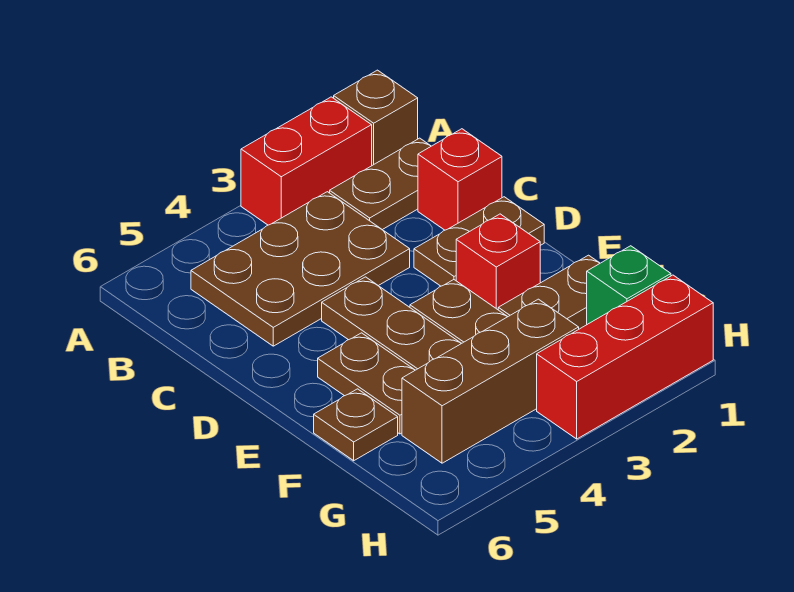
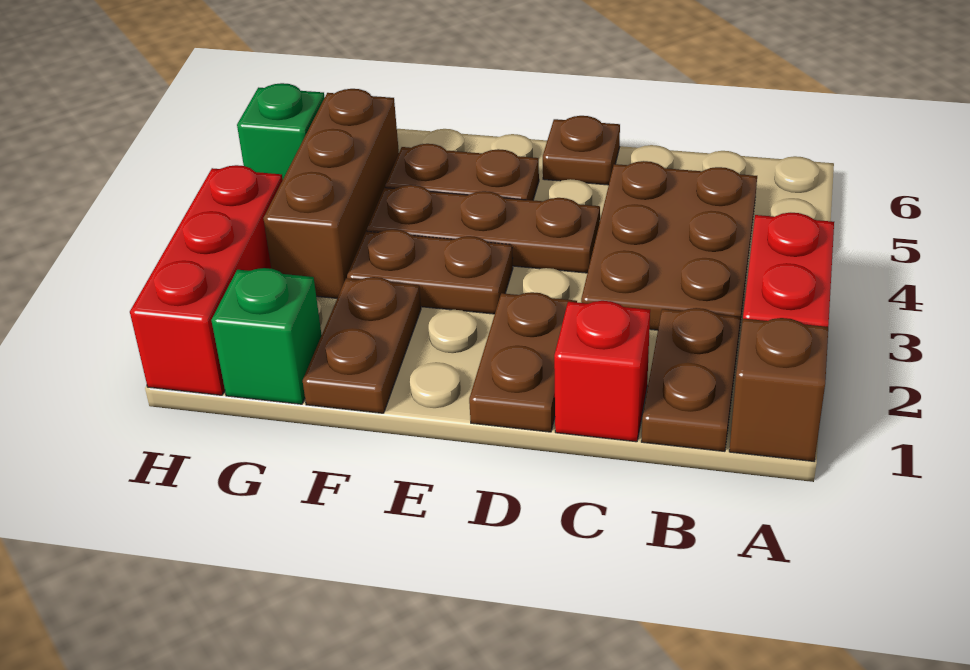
red brick E2 level 1 -> none
brown plate F6 level 1 -> brown plate D6 level 1
none -> green brick H5 level 1

